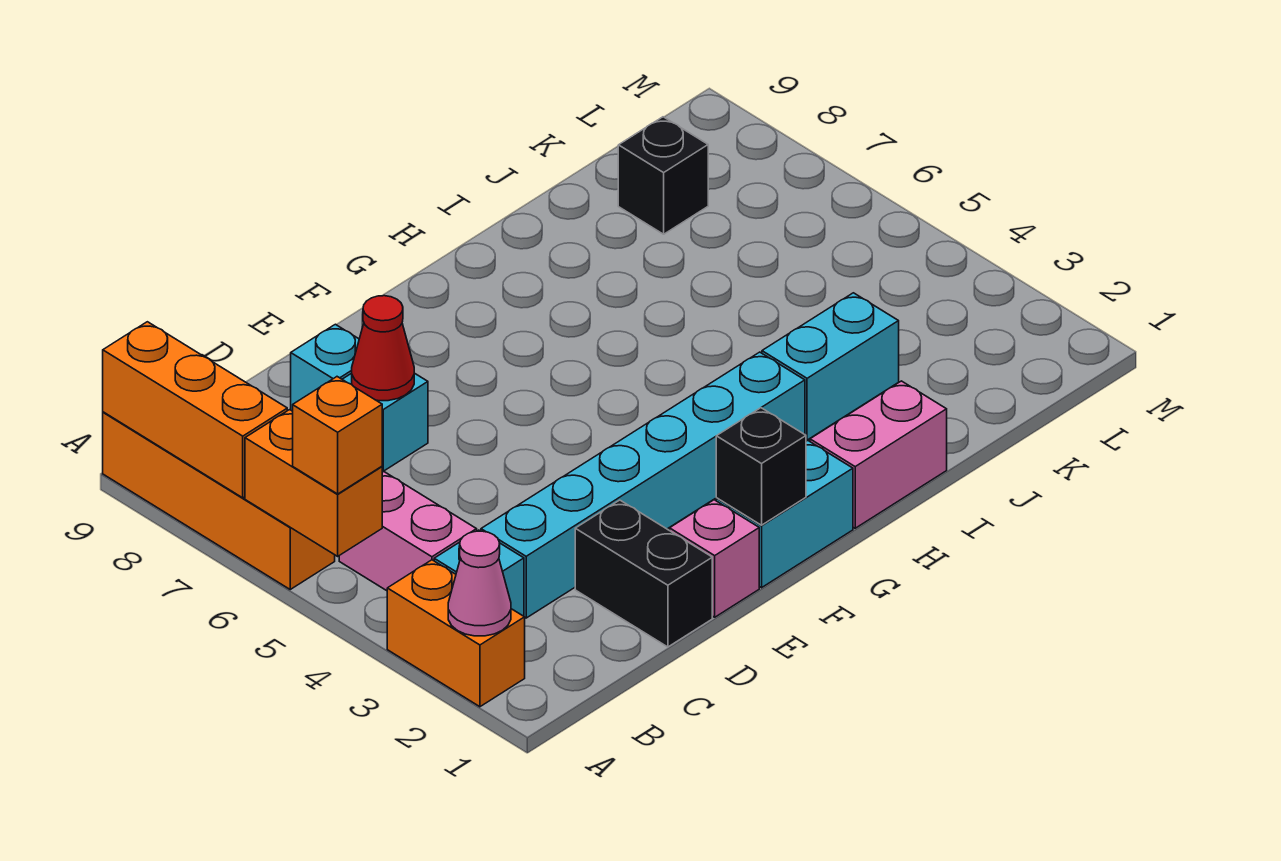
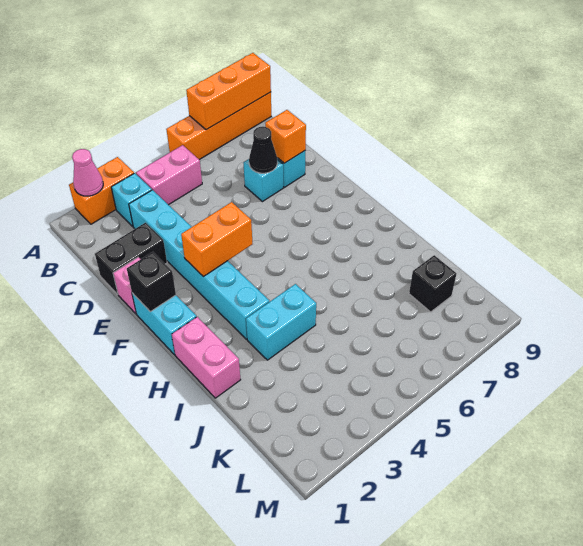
orange brick A5:A6 level 2 -> orange brick F3:F4 level 2
orange brick A5 level 3 -> orange brick D8 level 2
red cone D7 level 2 -> black cone D7 level 2
cyan brick I3:J3 level 1 -> cyan brick I3:I4 level 1

